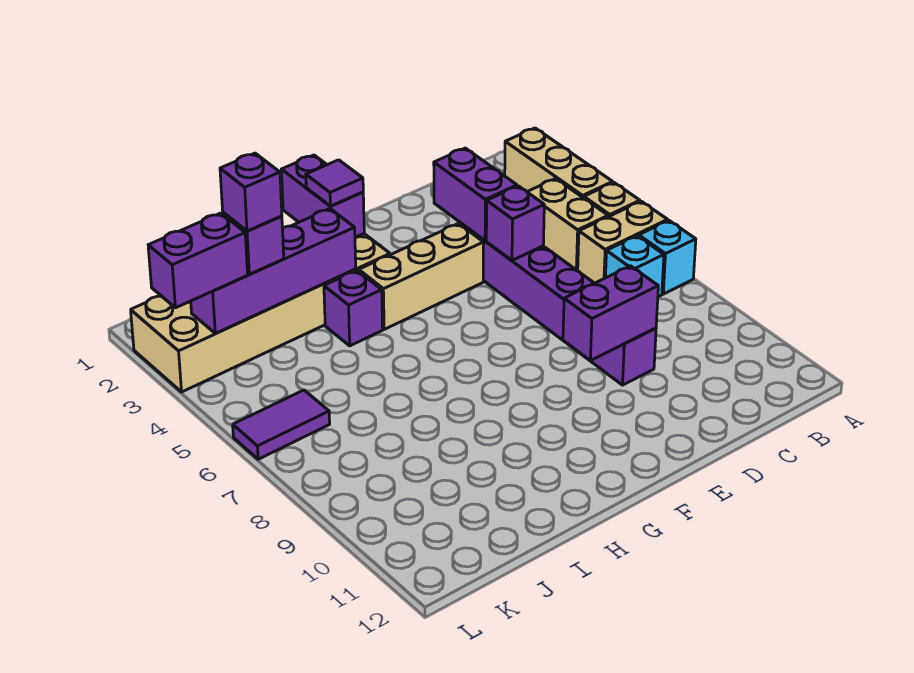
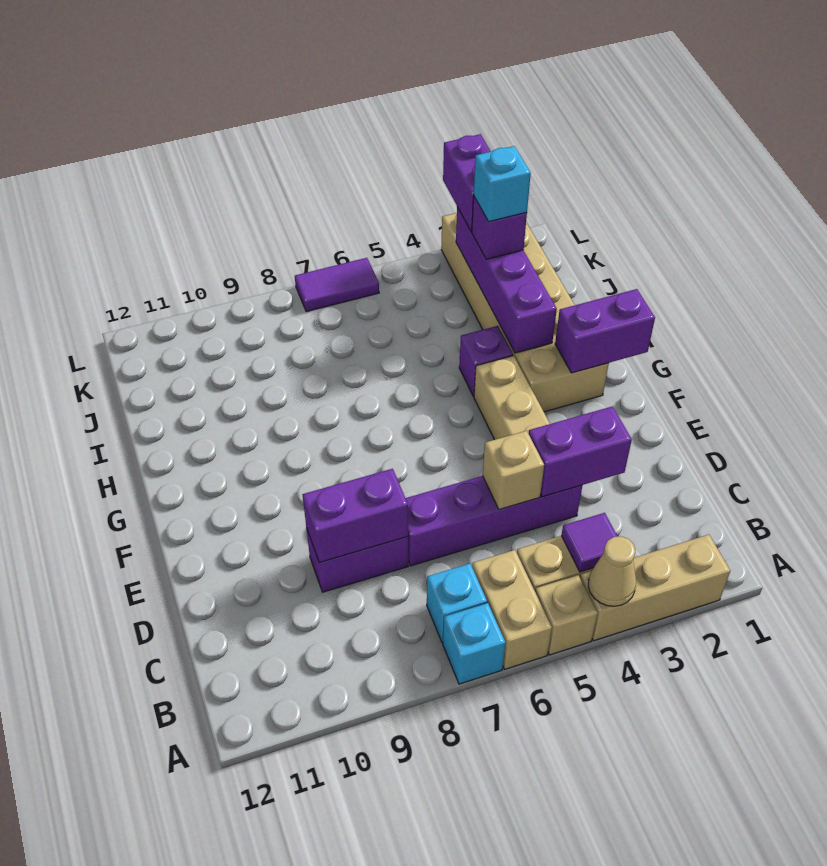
none -> tan cone A4 level 2
purple brick D5 level 2 -> tan brick D5 level 2
purple brick D9:E9 level 2 -> purple brick D8:D9 level 2
purple tile G2 level 3 -> purple tile B4 level 2
purple brick J3 level 4 -> cyan brick J3 level 4
purple tile K6:L6 level 1 -> purple tile L6:L7 level 1

